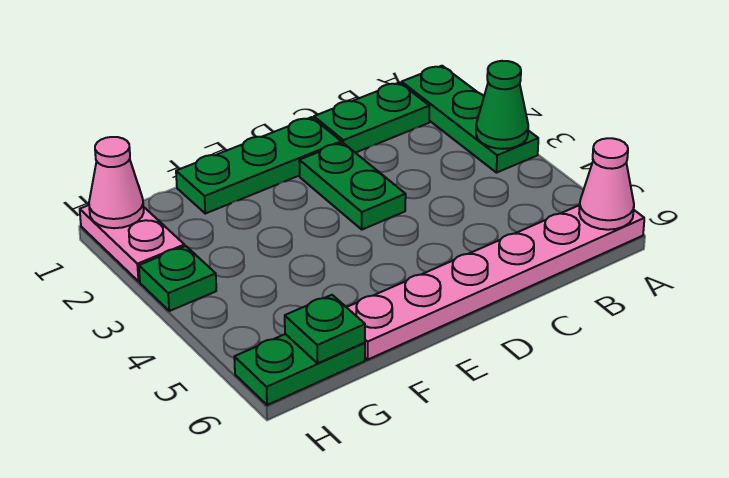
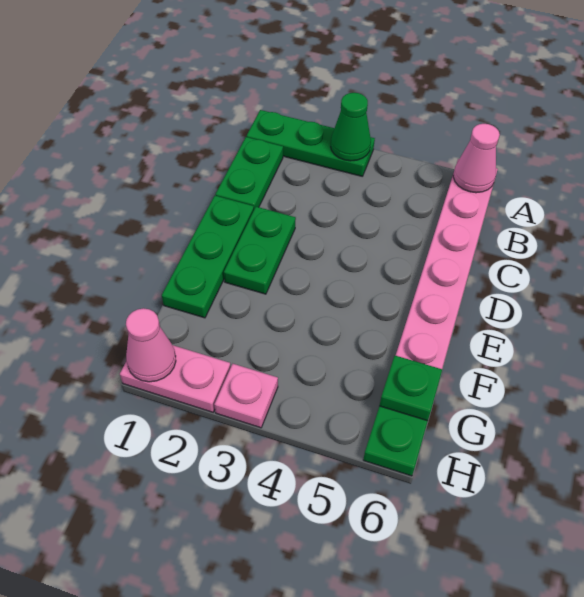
green plate D2:D3 level 1 -> green plate D2:E2 level 1
green plate H3 level 1 -> pink plate H3 level 1

